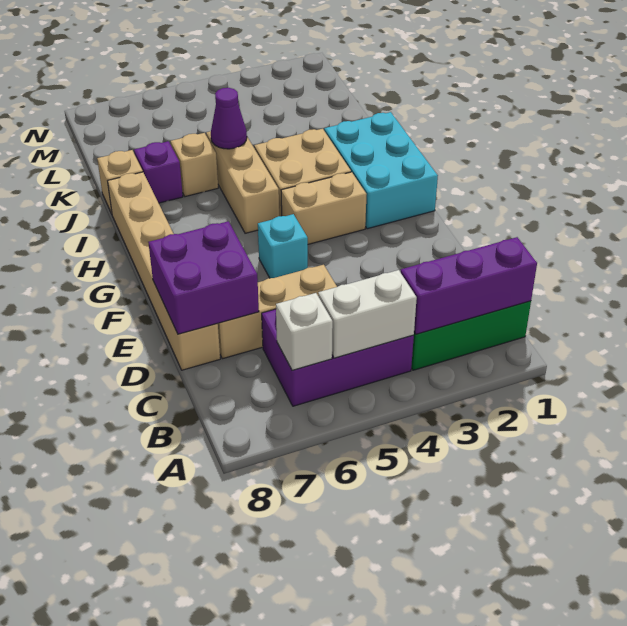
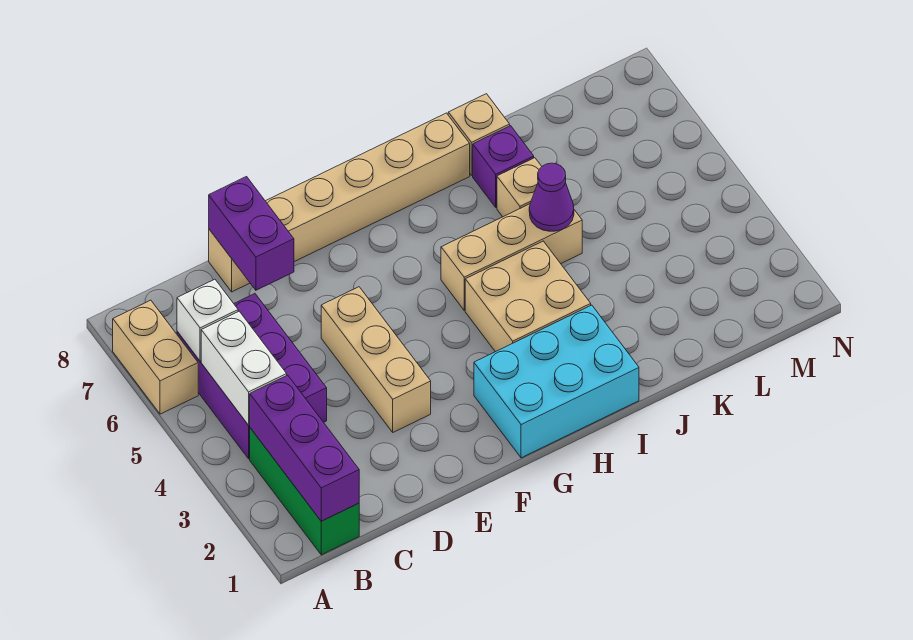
tan brick D5:D7 level 1 -> tan brick E3:E5 level 1
purple brick D7:E8 level 2 -> purple brick D7:D8 level 2
cyan brick F5 level 1 -> none
tan brick G3:G4 level 1 -> tan brick A6:A7 level 1

